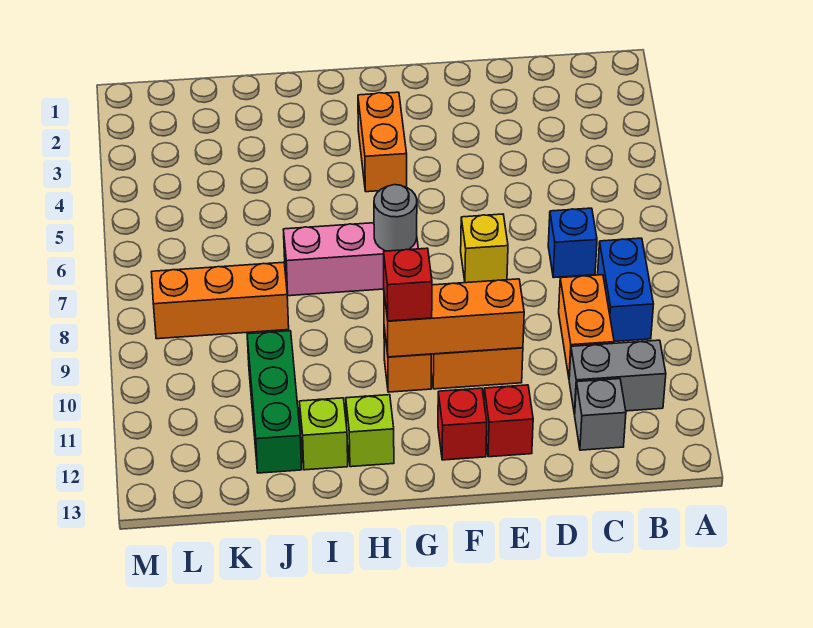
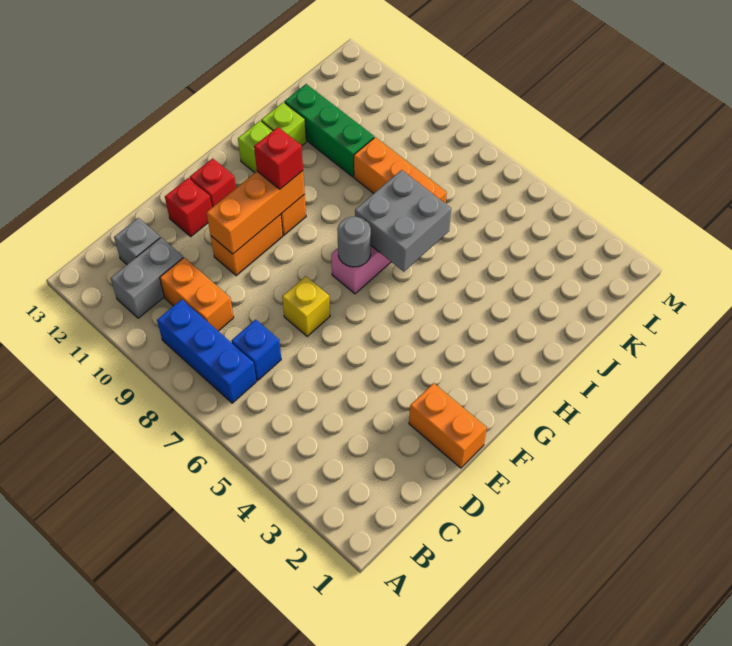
blue brick B8:B9 level 1 -> blue brick B7:B9 level 1
orange brick G3:G4 level 1 -> orange brick E1:E2 level 1
none -> grey brick H6:I7 level 2
orange brick J8:L8 level 1 -> orange brick J7:J9 level 1

